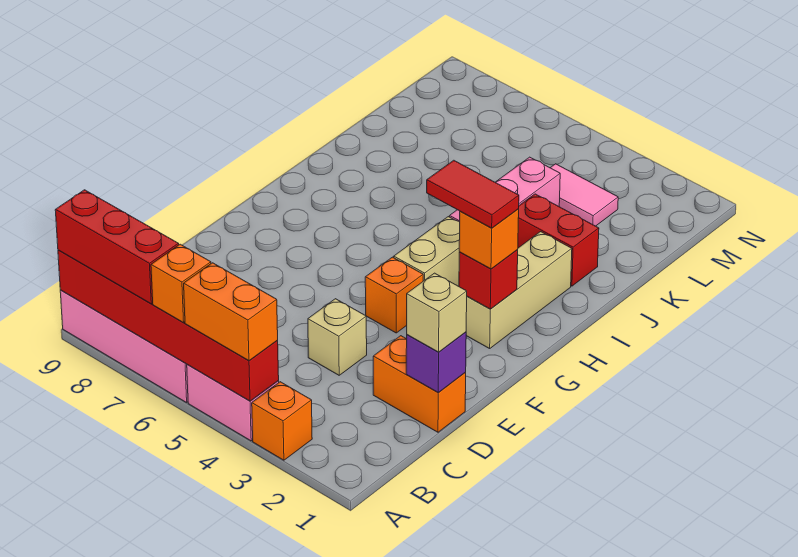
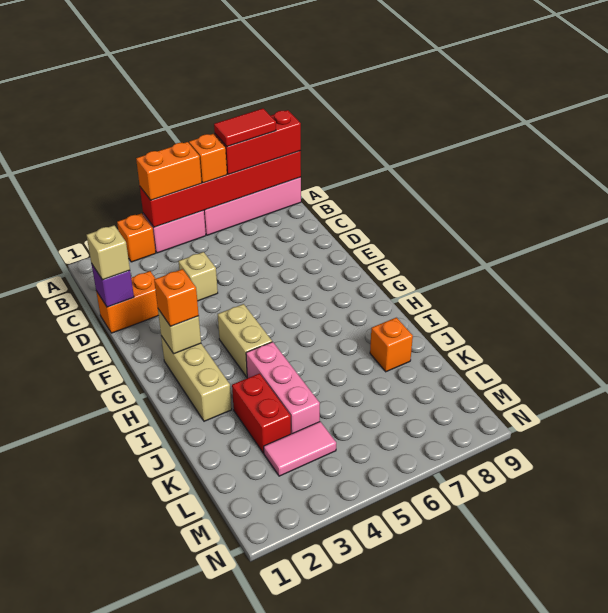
orange brick F4 level 1 -> orange brick J8 level 1
red brick G2 level 2 -> tan brick G2 level 2
red tile G2:G3 level 4 -> red tile A7:A8 level 4
red brick J2:J3 level 1 -> red brick J3:K3 level 1

